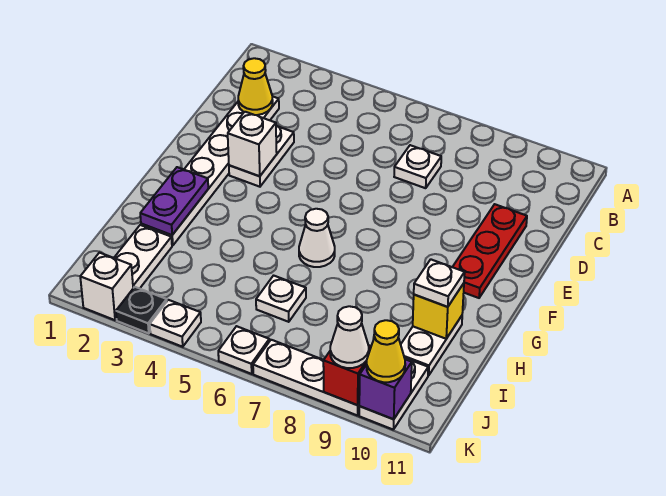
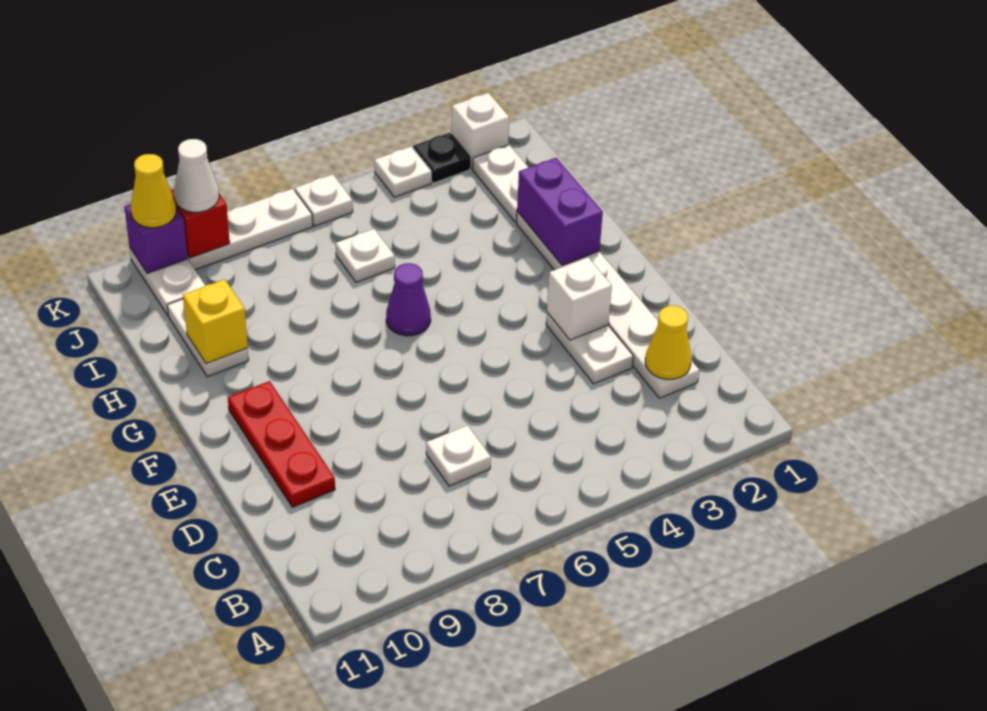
purple plate G2:H2 level 2 -> purple brick G2:H2 level 2
white cone G6 level 1 -> purple cone G6 level 1
white plate H10 level 3 -> none

